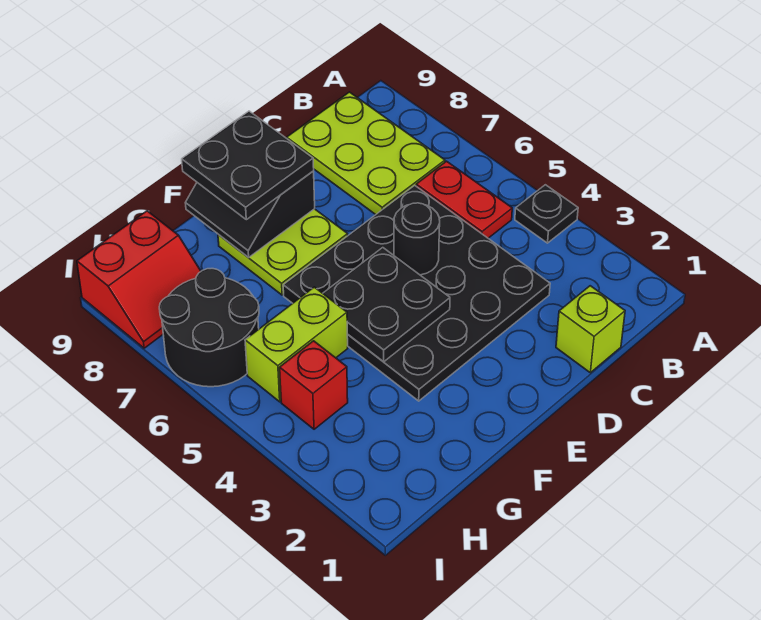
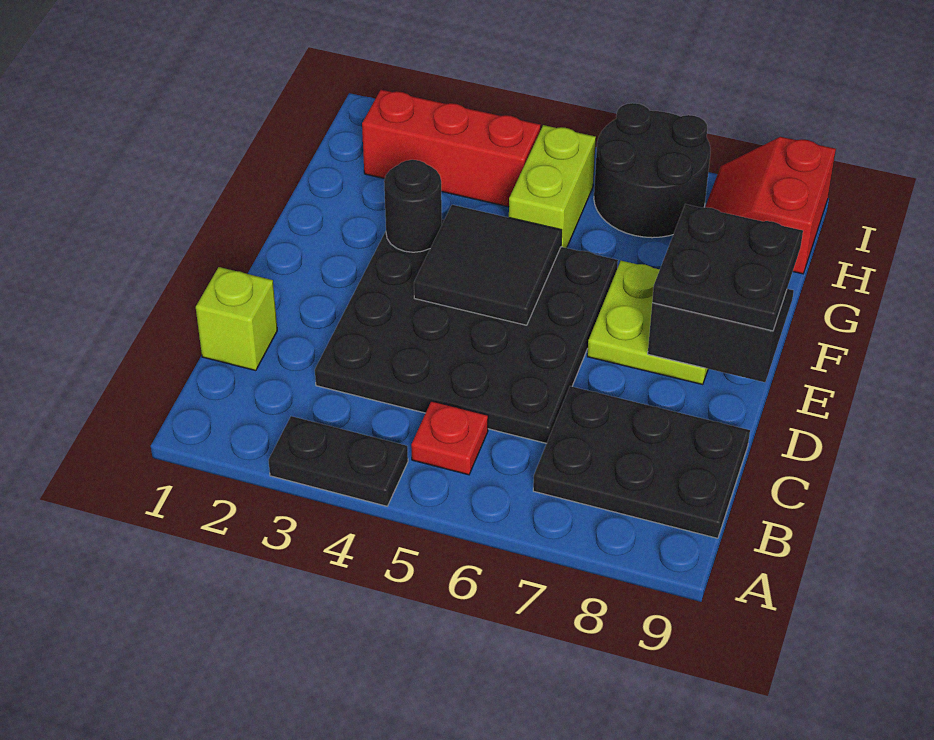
black plate A4 level 1 -> black plate A3:A4 level 1
red plate B5:B6 level 1 -> red plate B5 level 1
lime plate B7:C9 level 1 -> black plate B7:C9 level 1
black round brick D5 level 2 -> black round brick F3 level 2
black plate E4:F5 level 2 -> black tile E4:F5 level 2
red brick H4 level 1 -> red brick H2:H4 level 1

